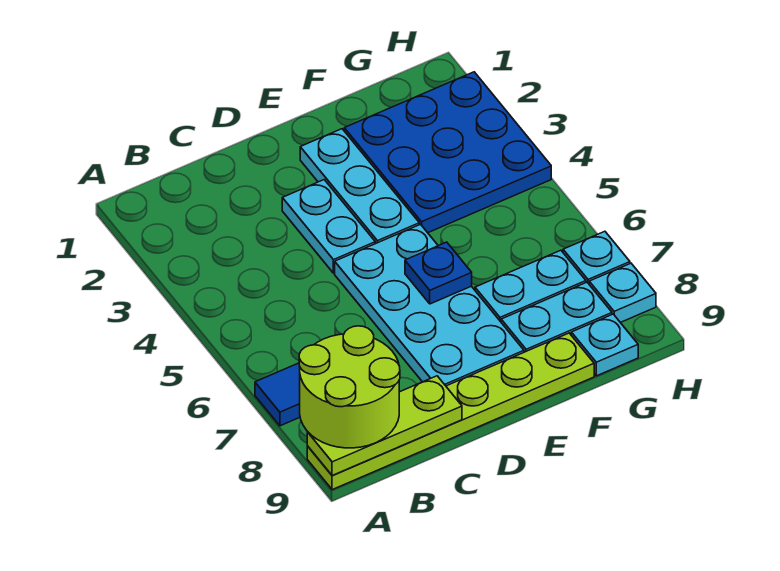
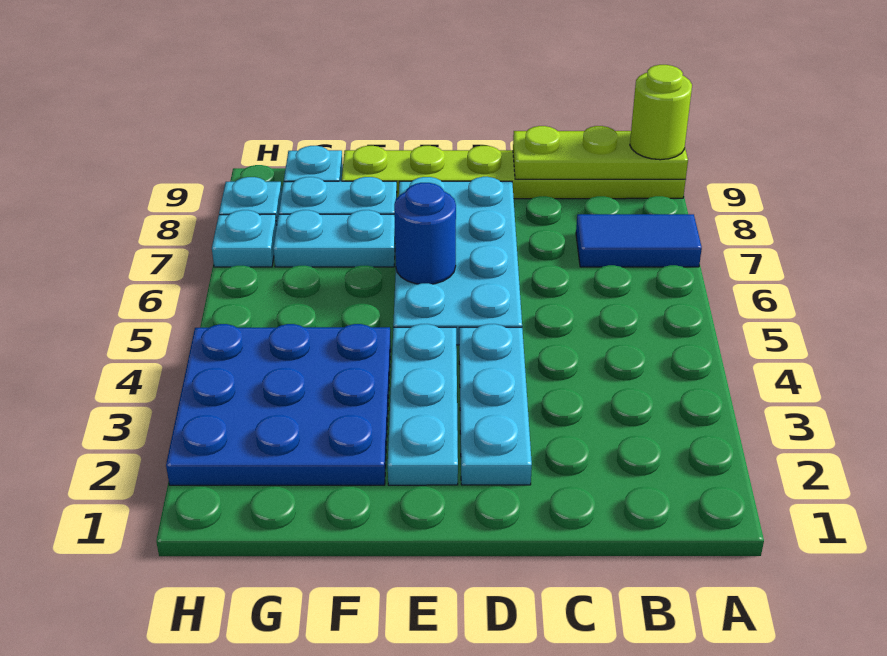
lime round brick A8:B9 level 3 -> lime round brick A9 level 3
cyan plate D3:D4 level 1 -> cyan plate D2:D4 level 1
blue plate E6 level 2 -> blue round brick E6 level 2

